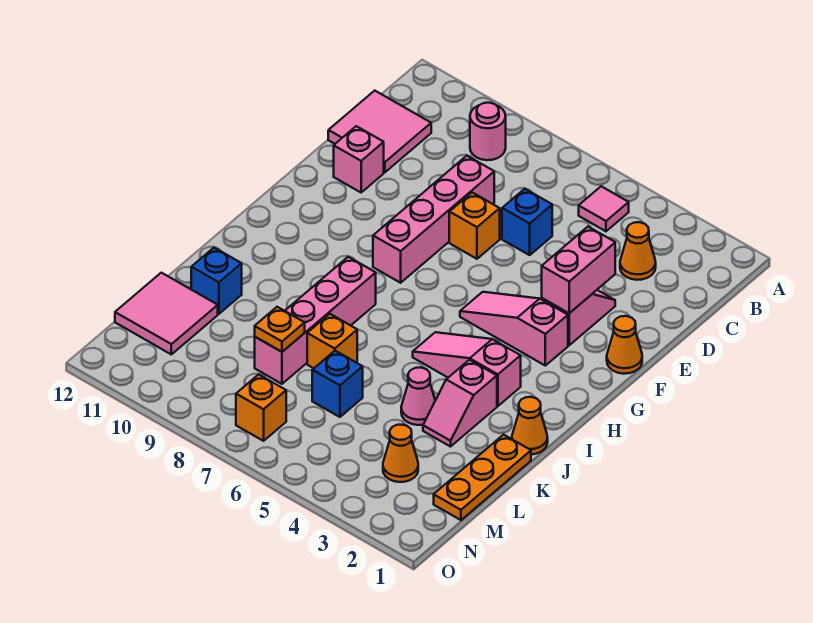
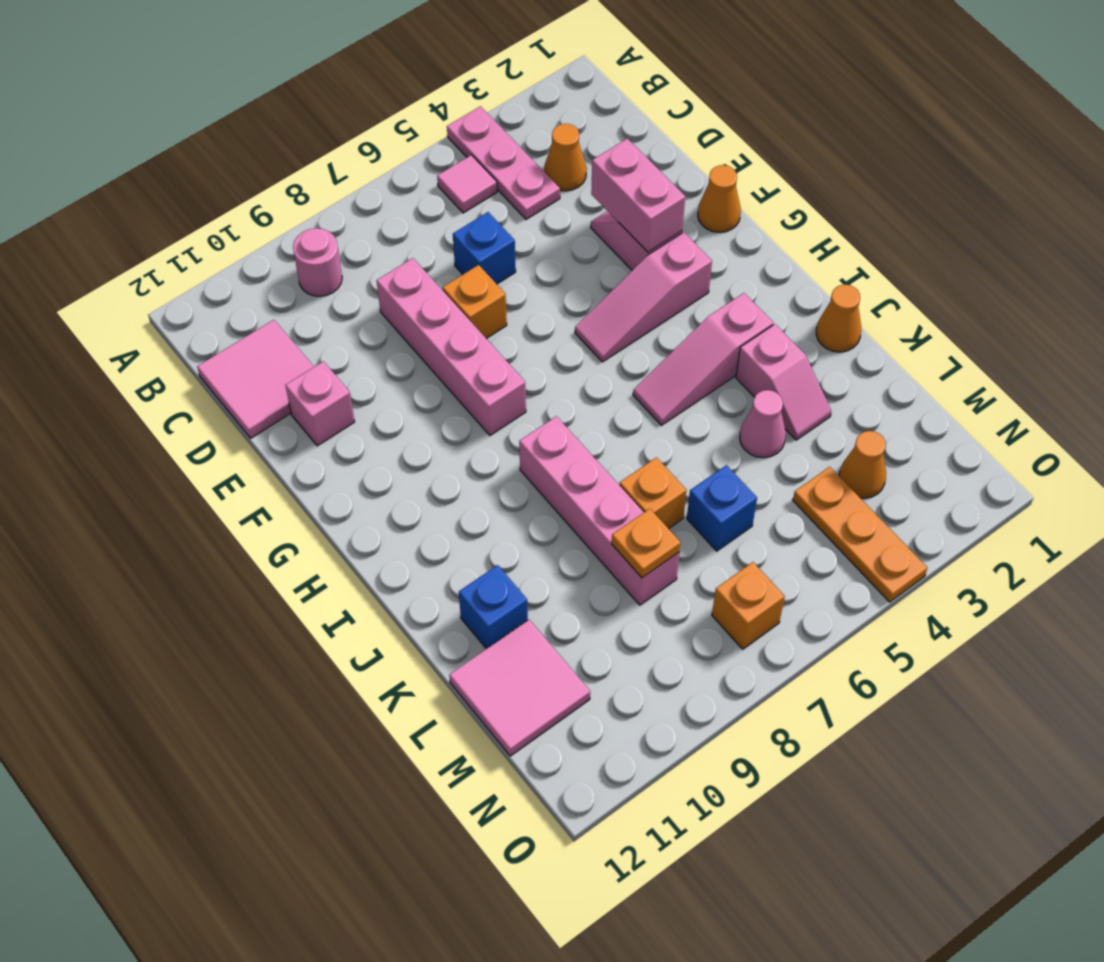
none -> pink plate A4:C4 level 1
orange plate K1:M1 level 1 -> orange plate M4:O4 level 1

